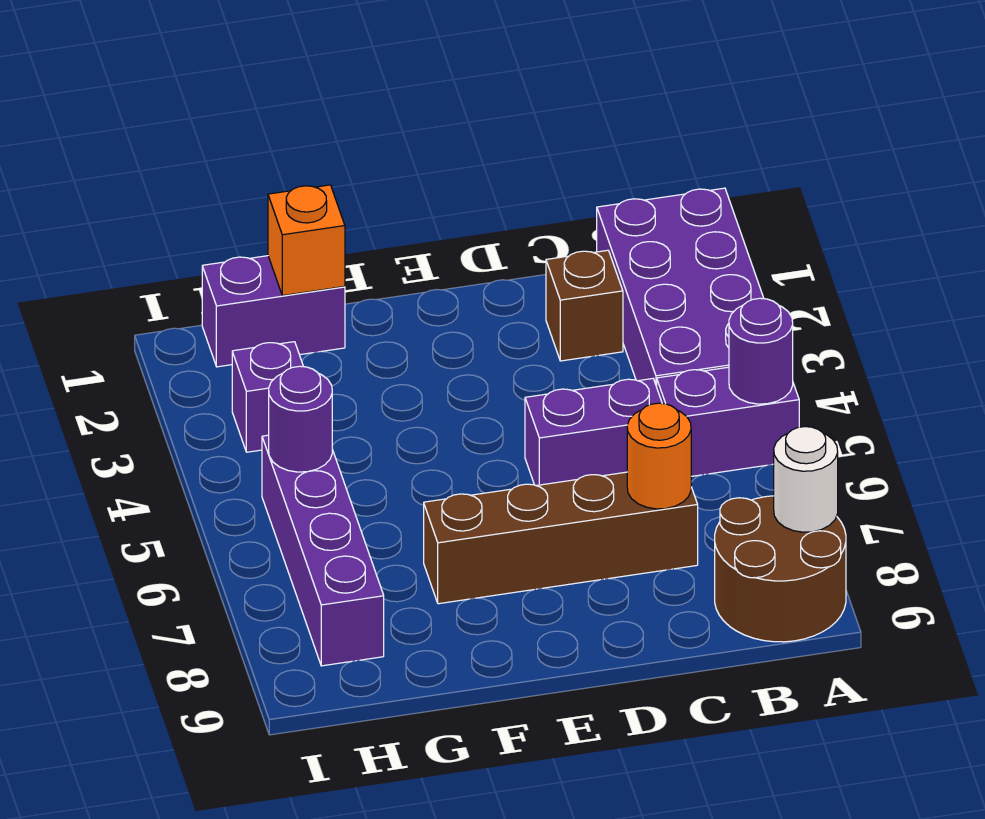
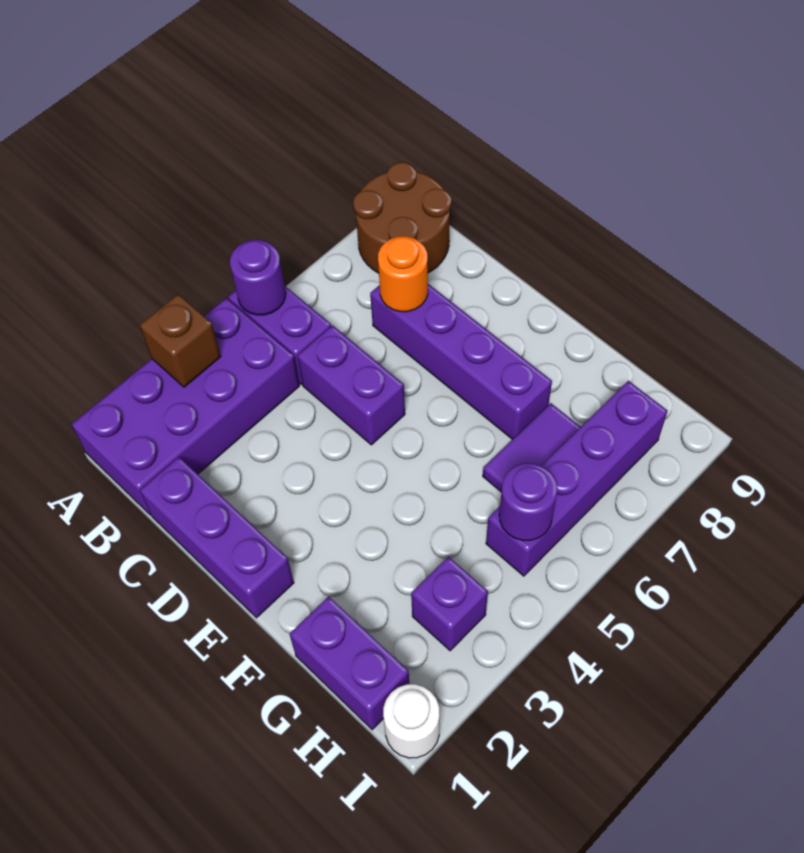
white round brick A8 level 2 -> white round brick I1 level 1
none -> purple brick C1:E1 level 1
brown brick C2 level 1 -> brown brick A3 level 2
brown brick C7:F7 level 1 -> purple brick C7:F7 level 1
orange brick G1 level 2 -> none
none -> purple tile G6:G7 level 1

